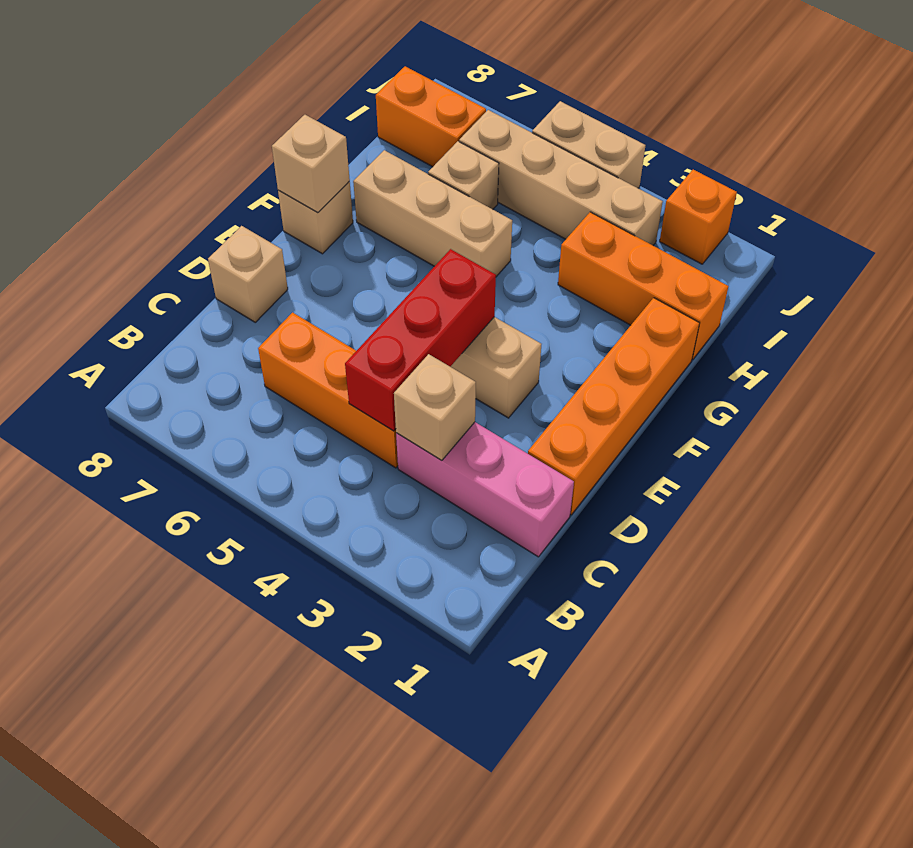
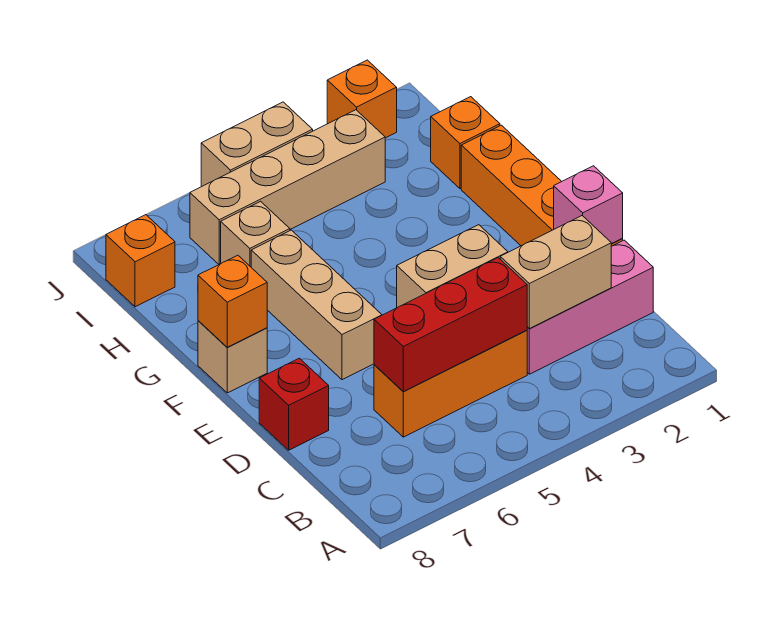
tan brick C3 level 2 -> tan brick C2:C3 level 2
red brick C4:E4 level 2 -> red brick C4:C6 level 2
none -> pink brick D1 level 2
tan brick D8 level 1 -> red brick D8 level 1
tan brick F8 level 2 -> orange brick F8 level 2
tan brick G5:G7 level 1 -> tan brick E6:G6 level 1
orange brick H1:H3 level 1 -> orange brick H1 level 1
orange brick I7:I8 level 1 -> orange brick I8 level 1

